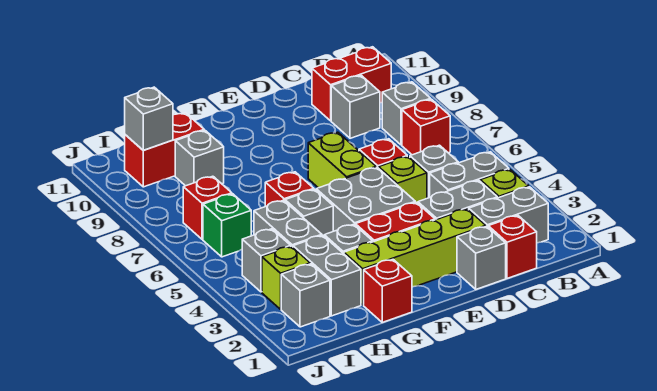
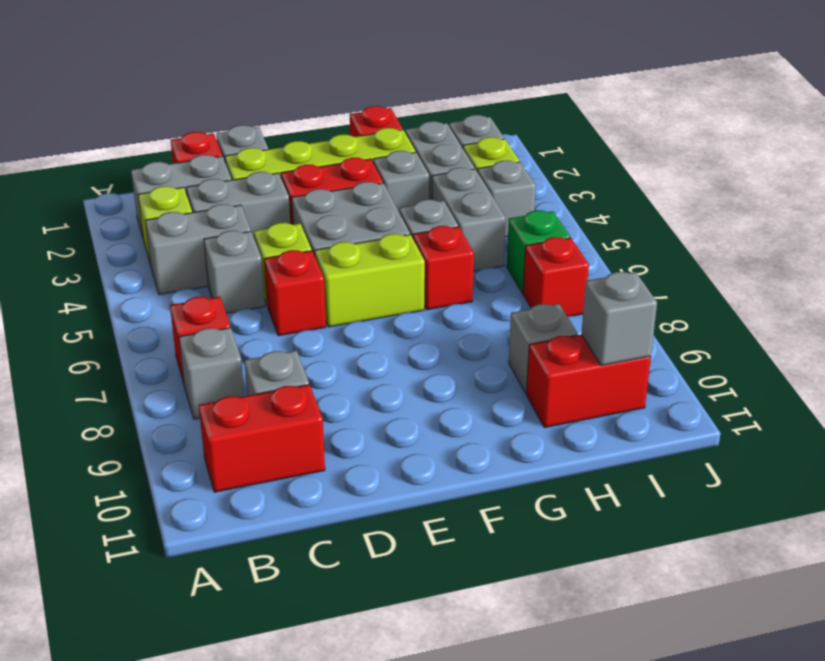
lime brick E6:E7 level 1 -> lime brick E6:F6 level 1

